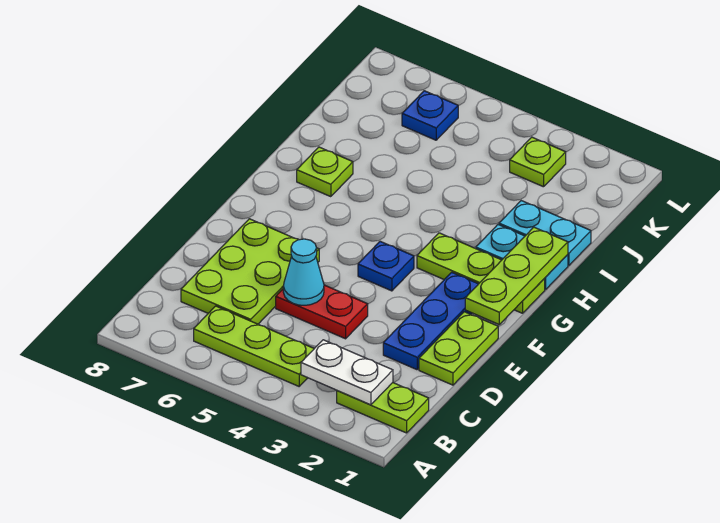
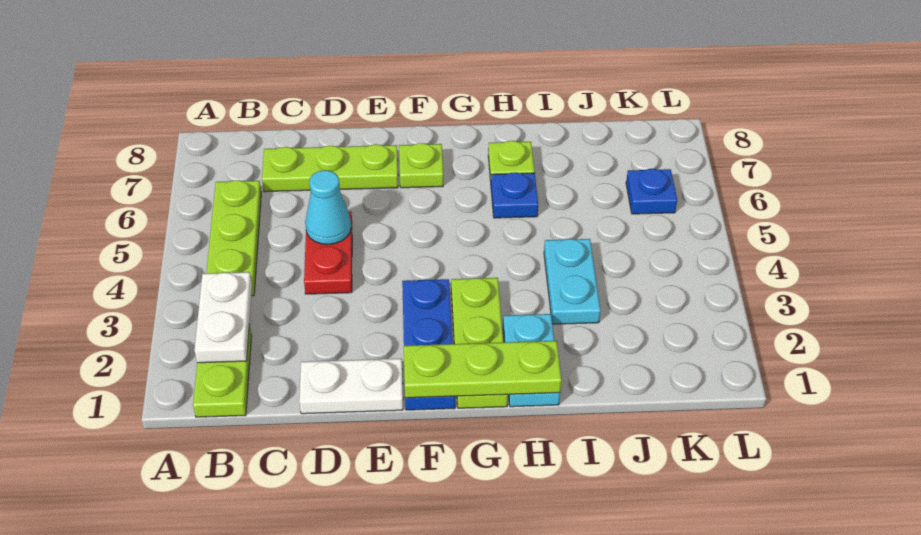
lime plate C6:E7 level 1 -> lime plate C7:E7 level 1
lime plate D1:E1 level 1 -> white plate D1:E1 level 1
blue plate D2:F2 level 1 -> blue plate F1:F3 level 1
blue plate F4 level 1 -> blue plate H6 level 1
cyan plate I1:I2 level 1 -> cyan plate I3:I4 level 1
lime plate K3 level 1 -> lime plate F7 level 1

